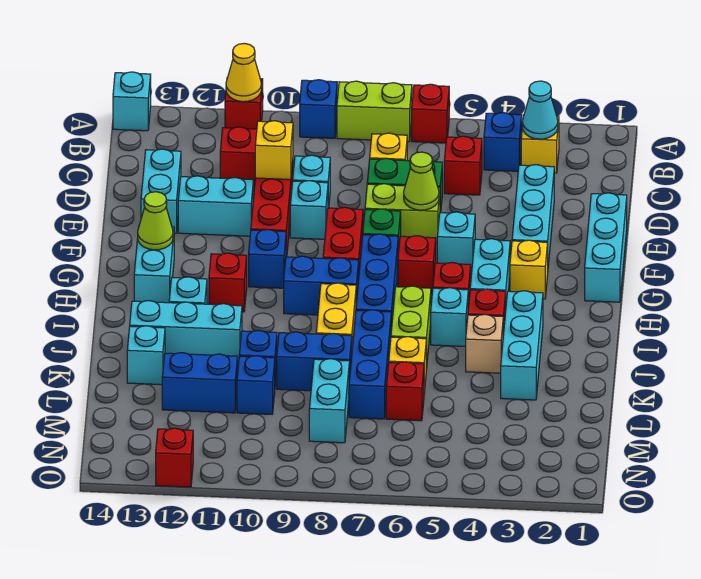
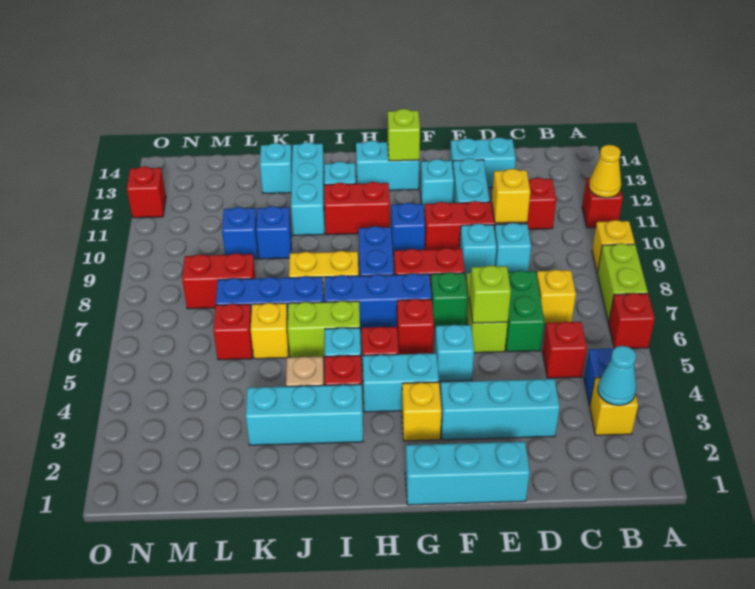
blue brick A9 level 1 -> yellow brick A9 level 1
cyan brick A14 level 1 -> cyan brick F12 level 1
lime cone E6 level 2 -> lime brick E6 level 2
lime cone G13 level 2 -> lime brick G13 level 2
red brick H11 level 1 -> red brick H11:I11 level 1
blue brick K8:K9 level 1 -> none
cyan brick L8:M8 level 1 -> red brick L8:M8 level 1
blue brick L11:L12 level 1 -> none

